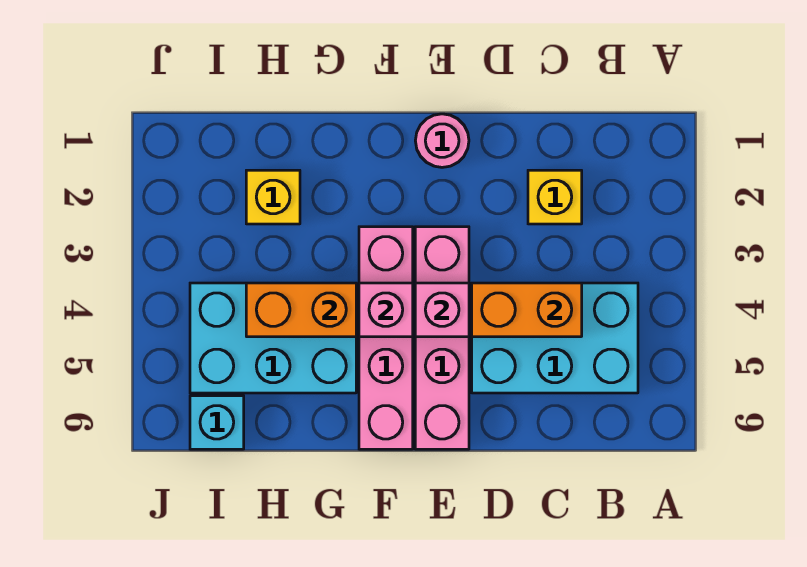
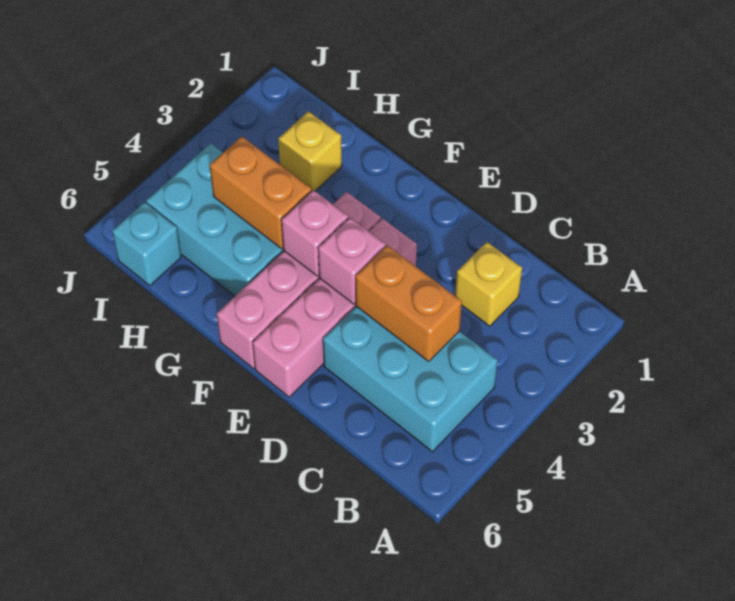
pink round brick E1 level 1 -> none

